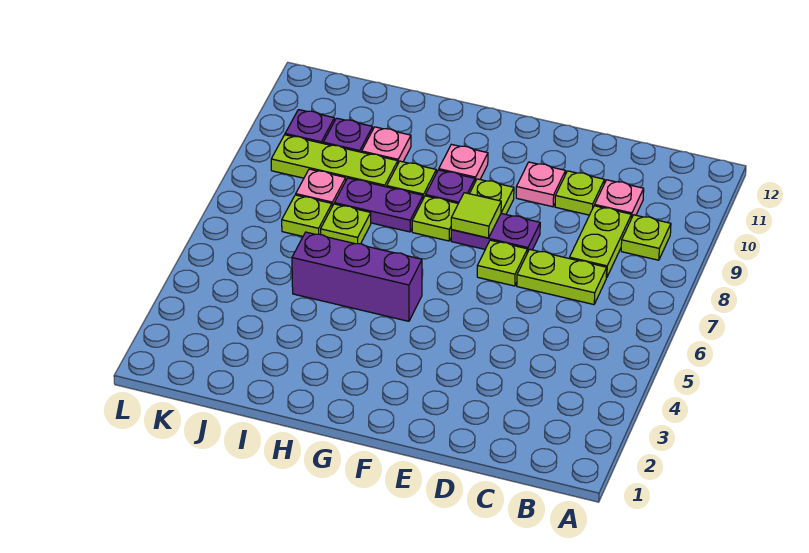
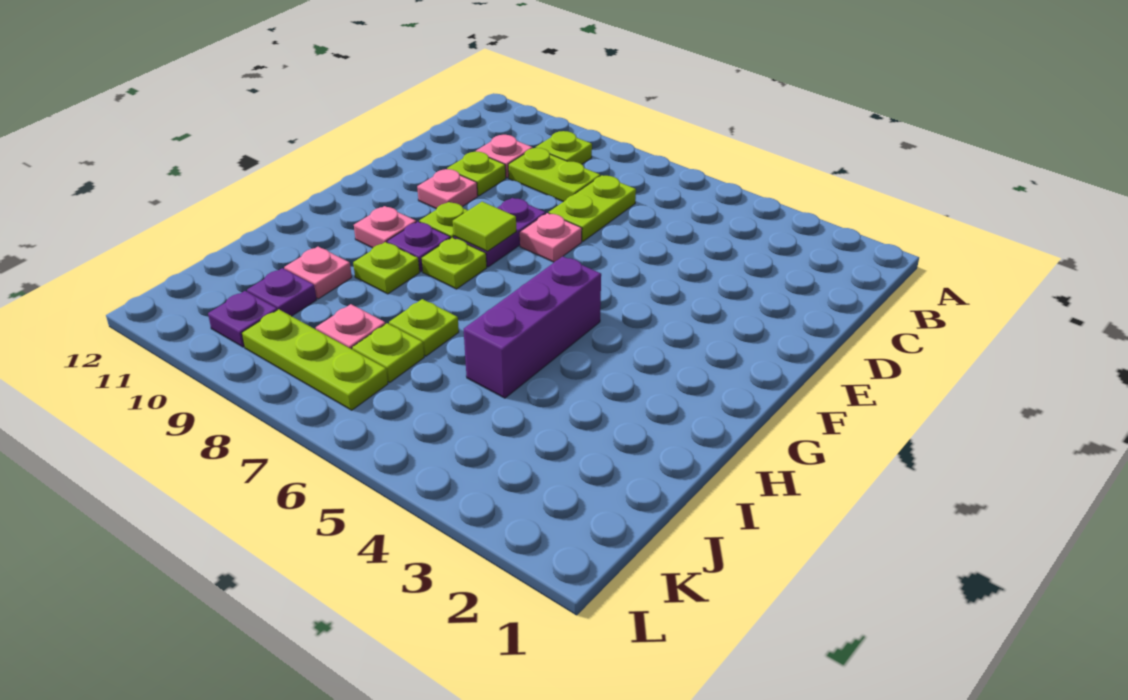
lime plate E7 level 1 -> pink plate E7 level 1
purple plate H8:I8 level 1 -> none
lime plate I9:K9 level 1 -> lime plate K7:K9 level 1

